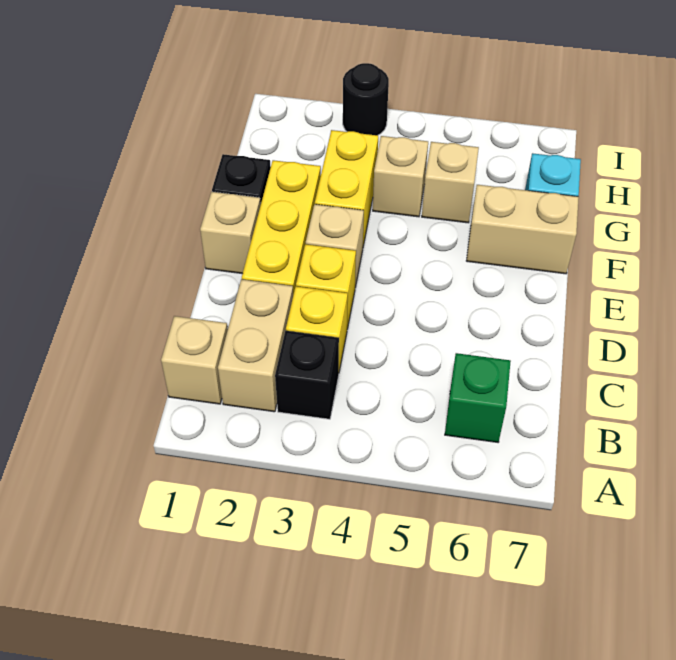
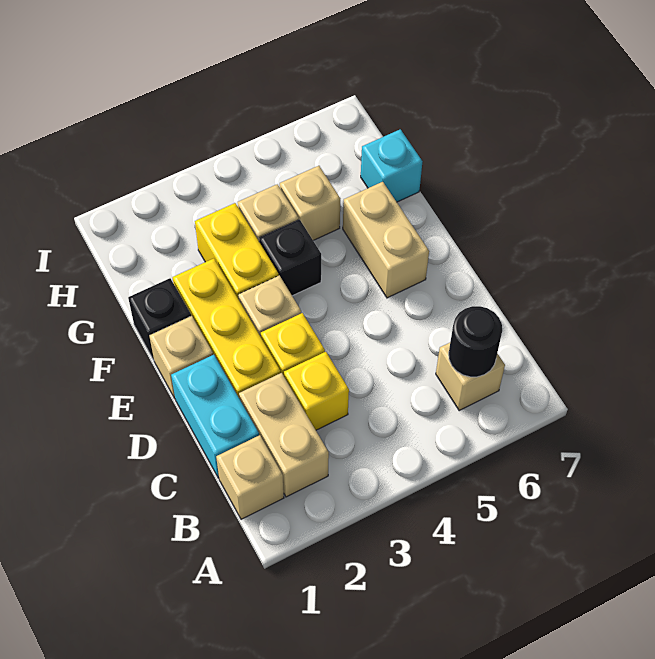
black brick B3 level 1 -> black brick F4 level 1
green brick B6 level 1 -> tan brick B6 level 1
none -> cyan brick C1:D1 level 1
tan brick F6:F7 level 1 -> tan brick E6:F6 level 1
black round brick I3 level 1 -> black round brick B6 level 2

